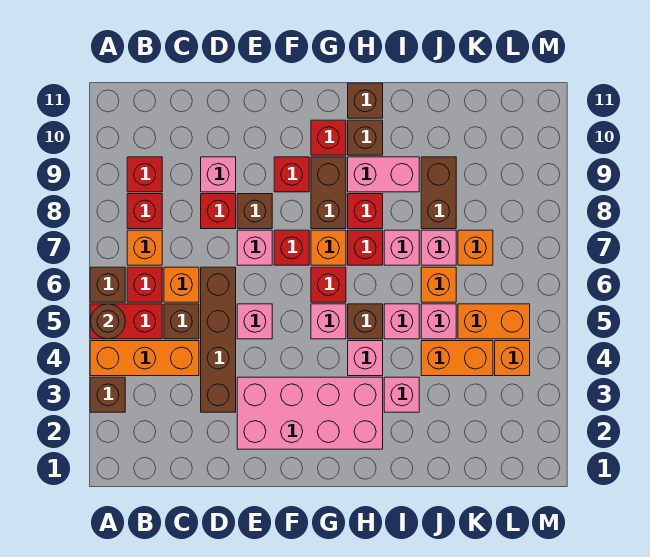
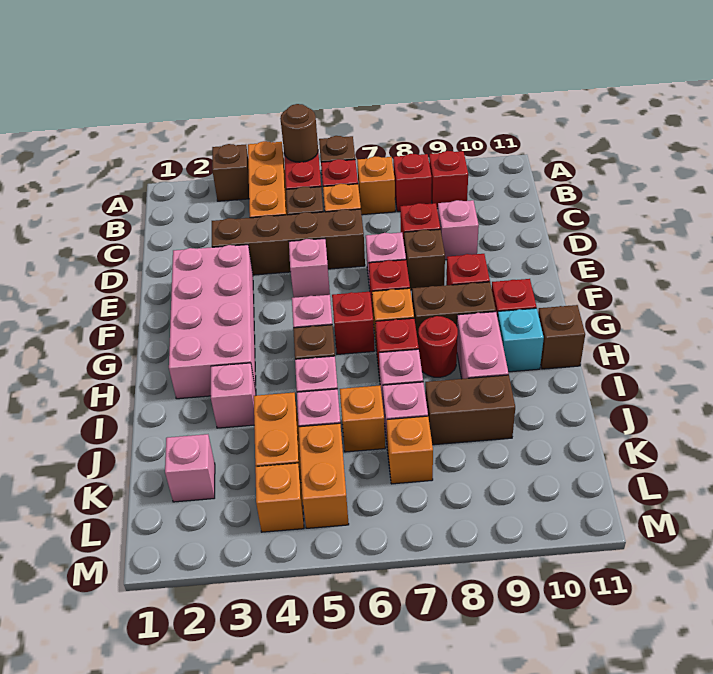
pink brick H4 level 1 -> pink brick K2 level 1
red brick H8 level 1 -> red round brick H8 level 1
brown brick H10 level 1 -> cyan brick H10 level 1

